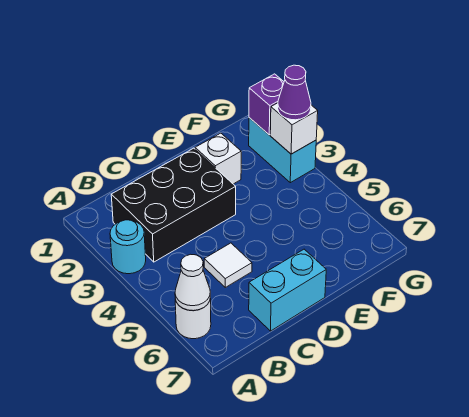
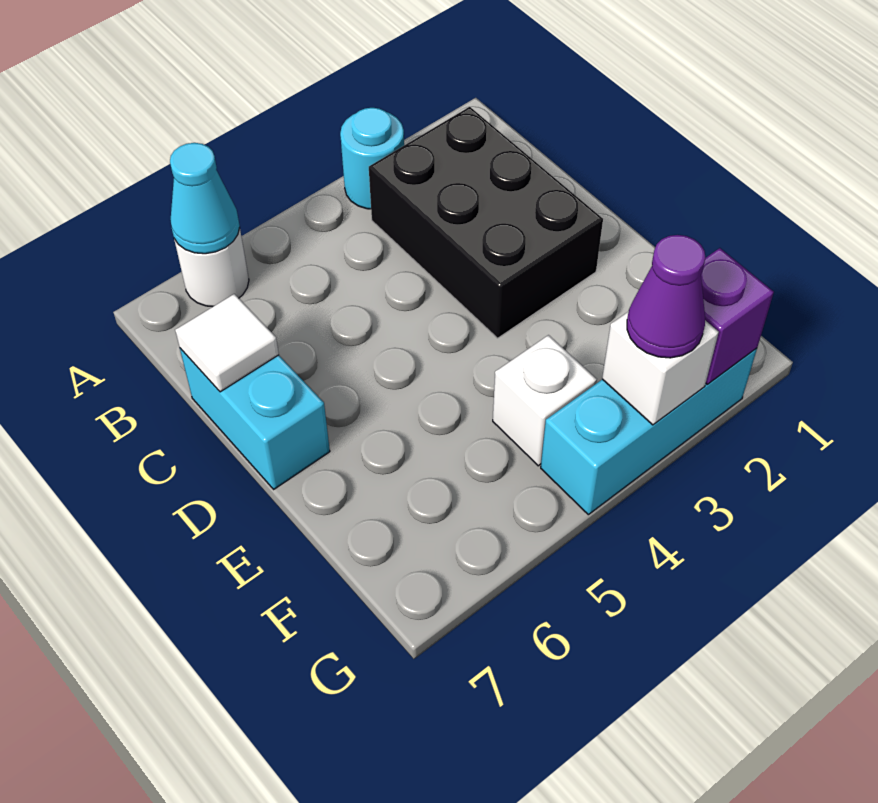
white cone A6 level 2 -> cyan cone A6 level 2
white tile C5 level 1 -> white tile C7 level 2
white brick E2 level 1 -> white brick F4 level 1
cyan brick G2:G3 level 1 -> cyan brick G2:G4 level 1

